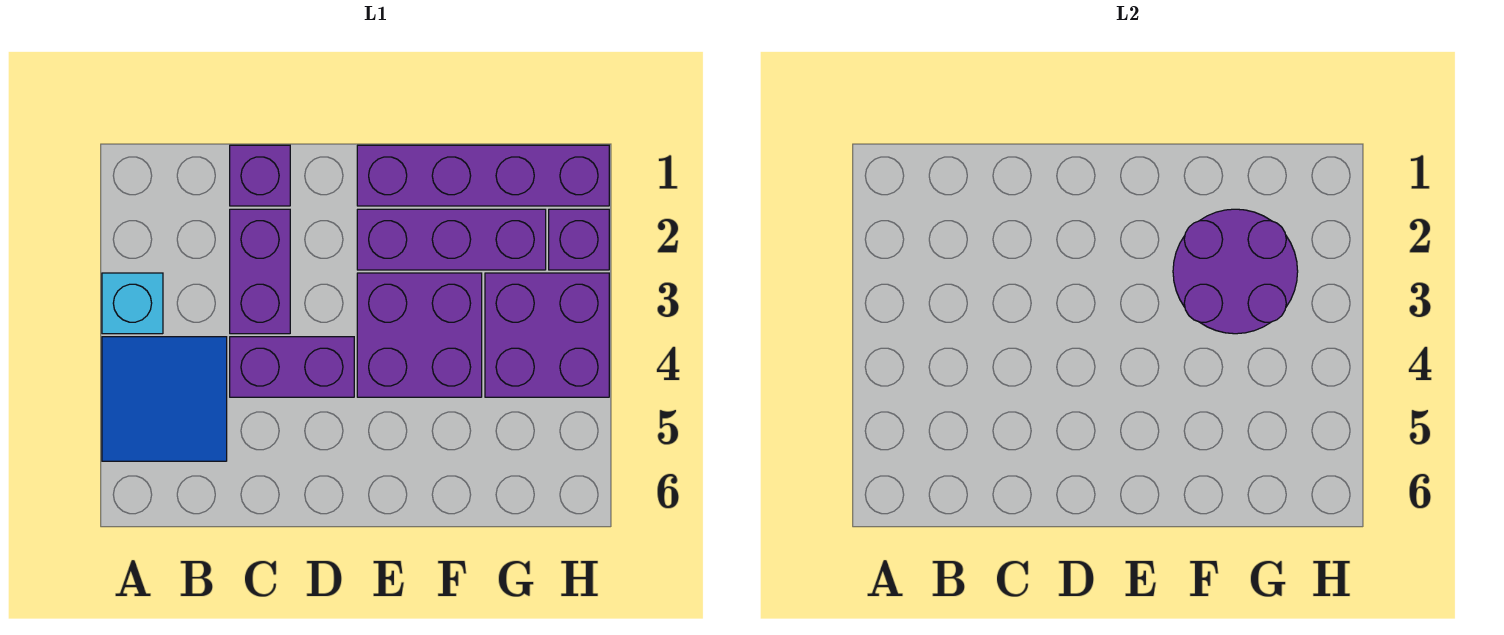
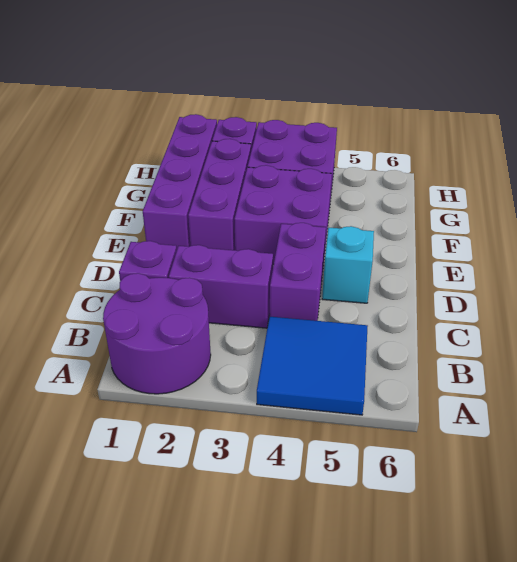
cyan brick A3 level 1 -> cyan brick D5 level 1
purple round brick F2:G3 level 2 -> purple round brick A1:B2 level 1

